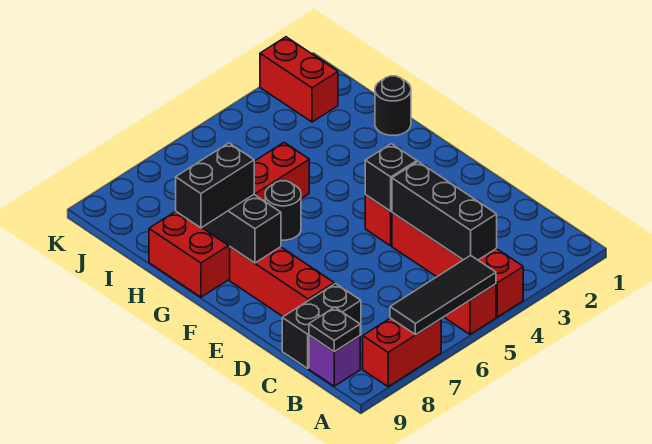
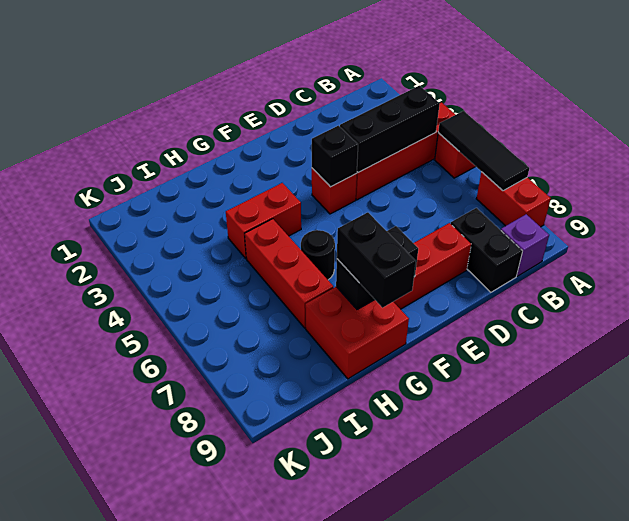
black plate B9 level 2 -> none
black round brick H1 level 1 -> none
red brick J2:K2 level 1 -> red brick G4:H4 level 1

